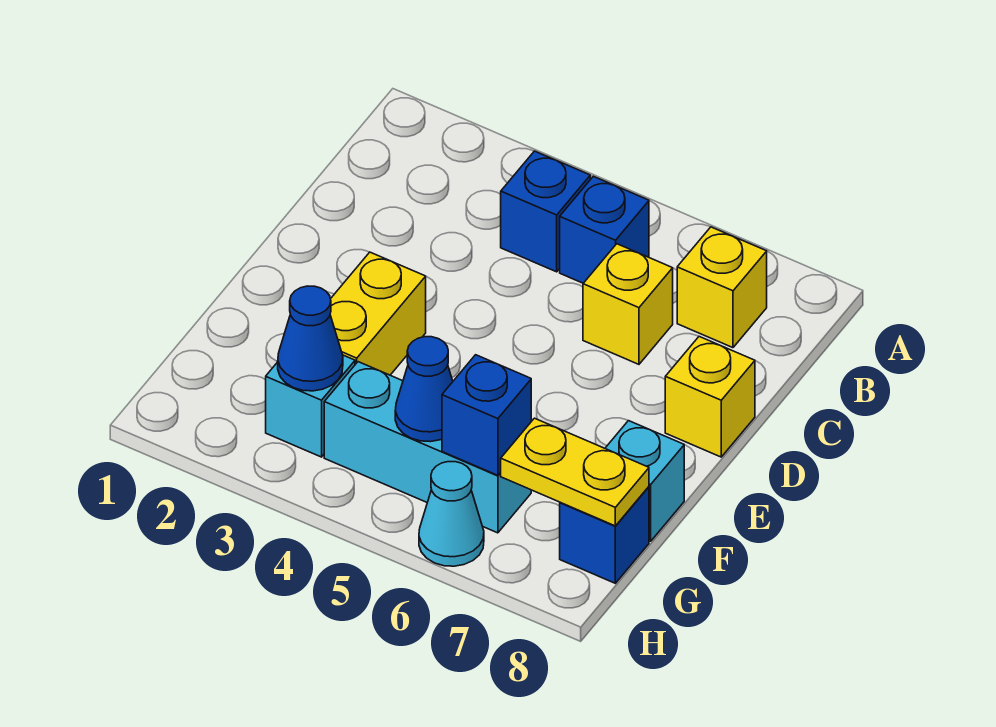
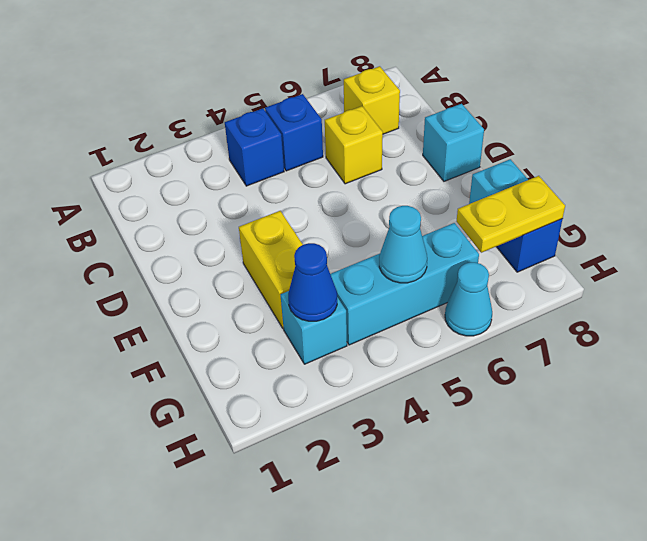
yellow brick D8 level 1 -> cyan brick D8 level 1
blue cone G5 level 2 -> cyan cone G5 level 2
blue brick G6 level 2 -> none

